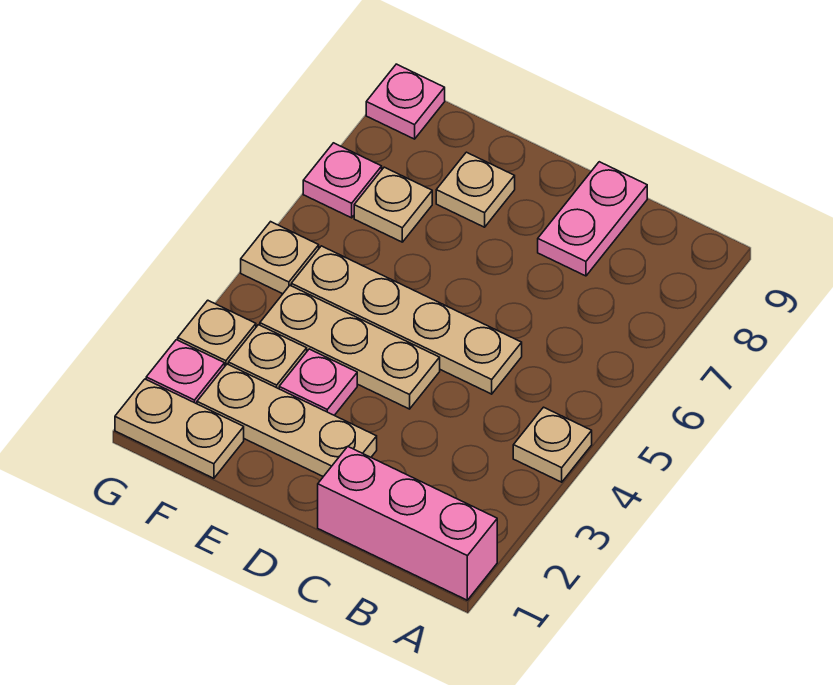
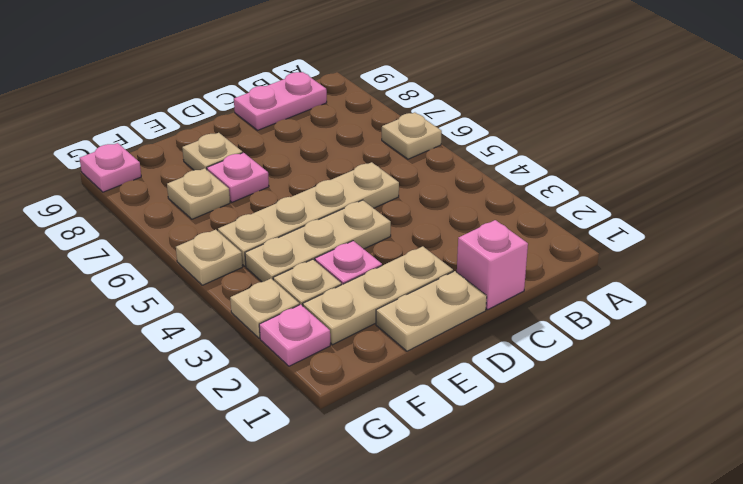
pink brick A1:C1 level 1 -> pink brick C1 level 1
tan plate A4 level 1 -> tan plate A6 level 1
pink plate C8:C9 level 1 -> pink plate B9:C9 level 1
tan plate F1:G1 level 1 -> tan plate D1:E1 level 1
pink plate G7 level 1 -> pink plate E7 level 1

